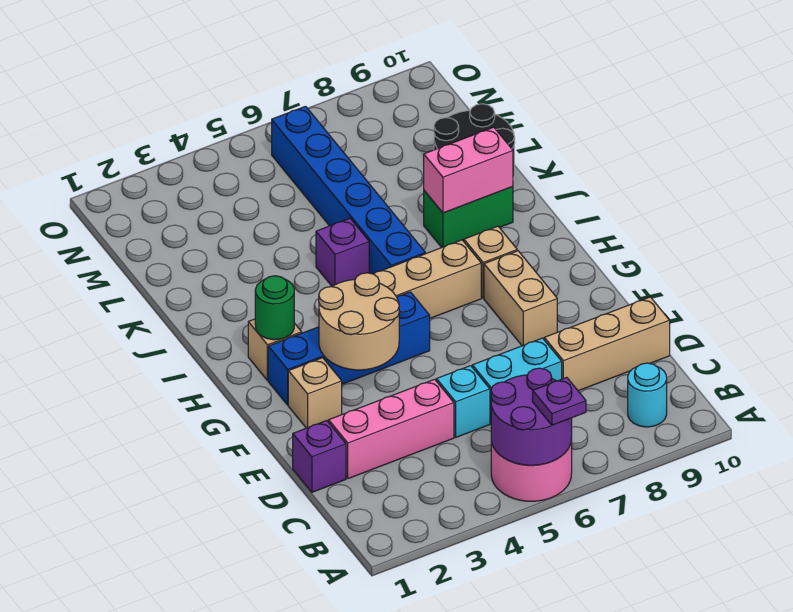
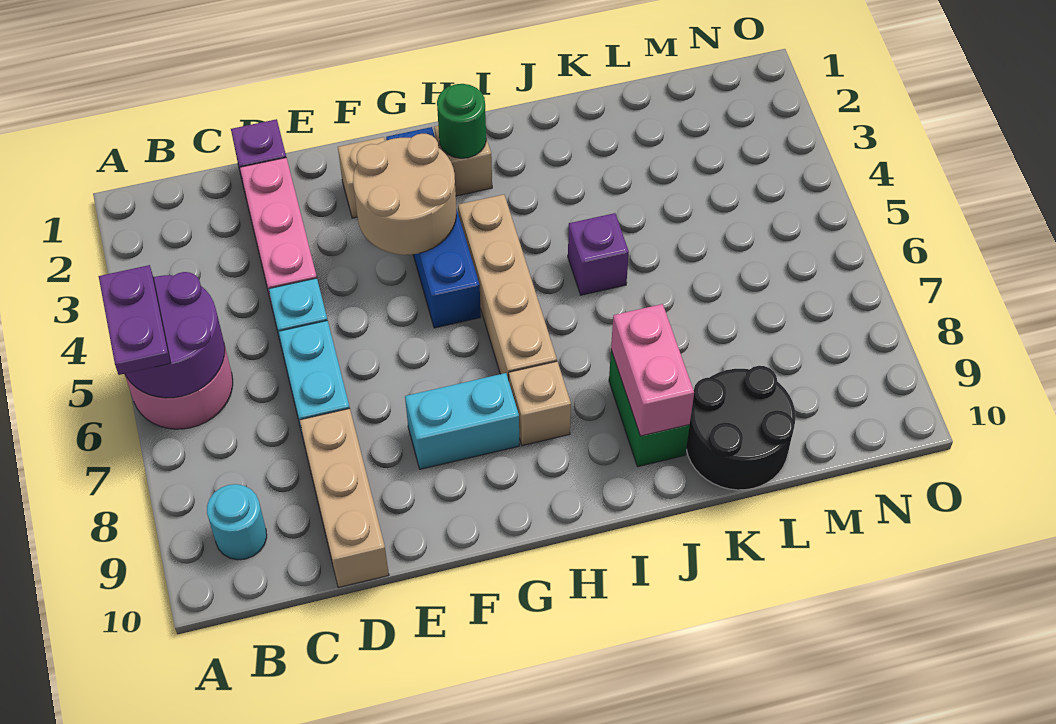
purple plate A6 level 3 -> purple plate A5:A6 level 3
tan brick F8:G8 level 1 -> cyan brick F8:G8 level 1
blue brick I6:N6 level 1 -> none

